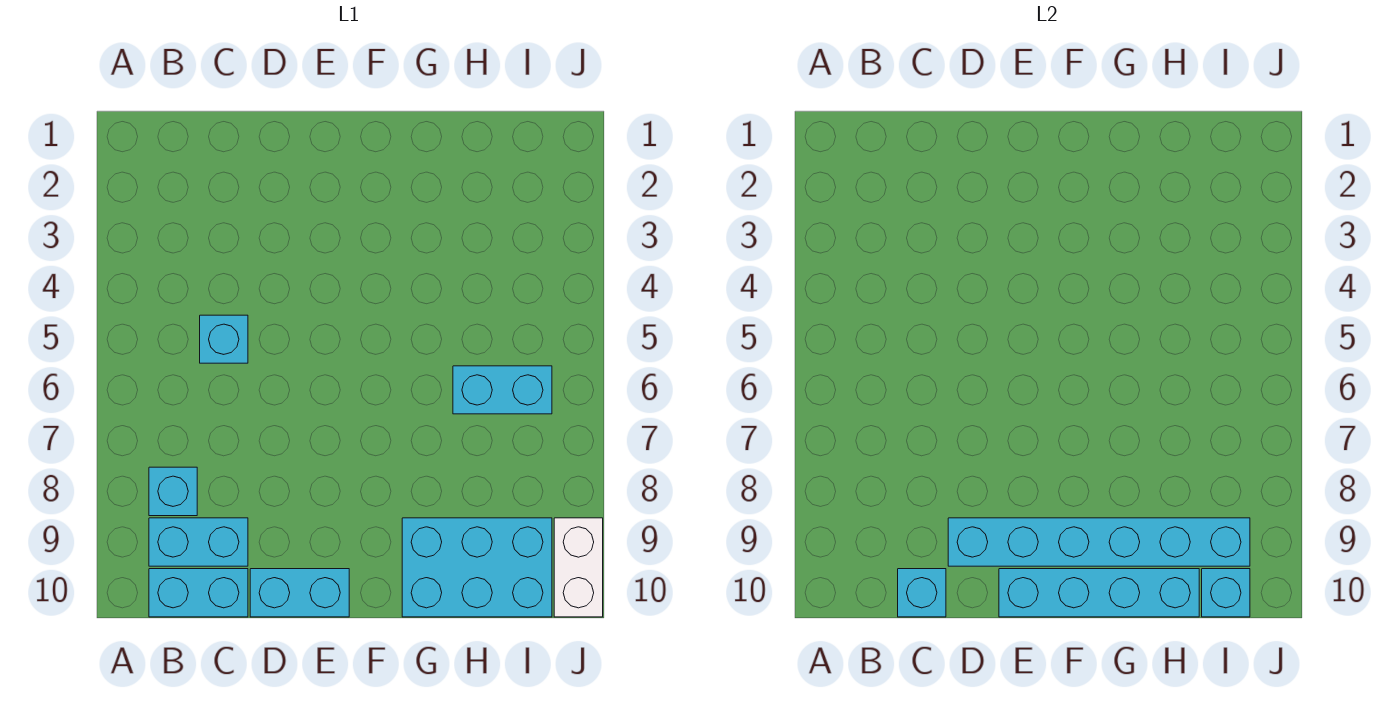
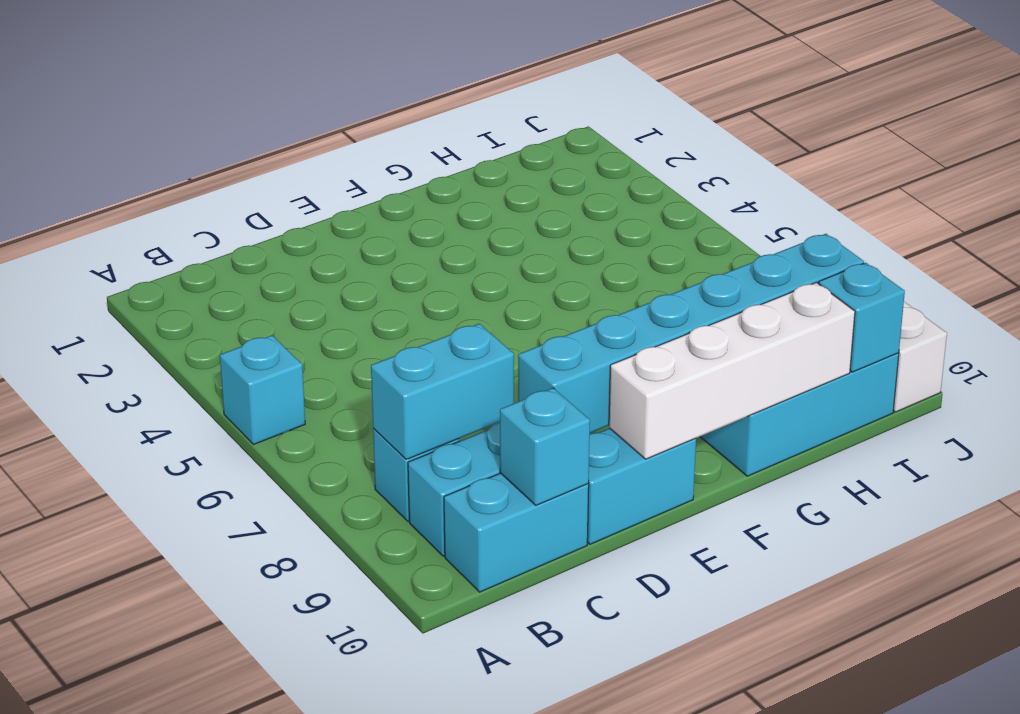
cyan brick C5 level 1 -> cyan brick A5 level 1
cyan brick E10:H10 level 2 -> white brick E10:H10 level 2
cyan brick H6:I6 level 1 -> cyan brick B8:C8 level 2

